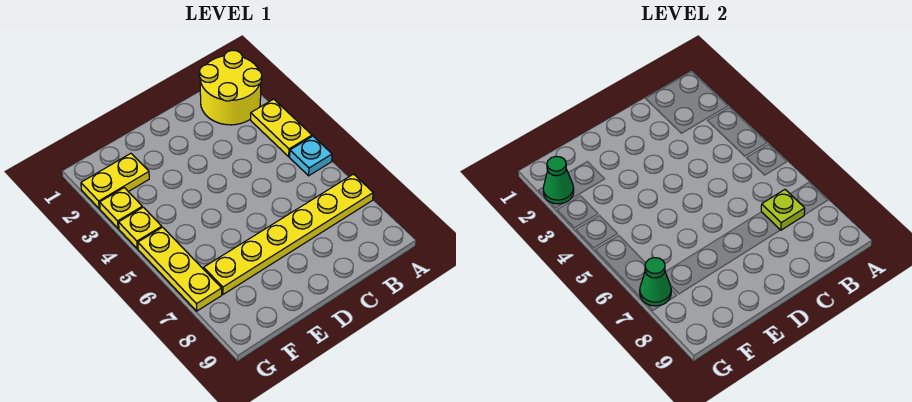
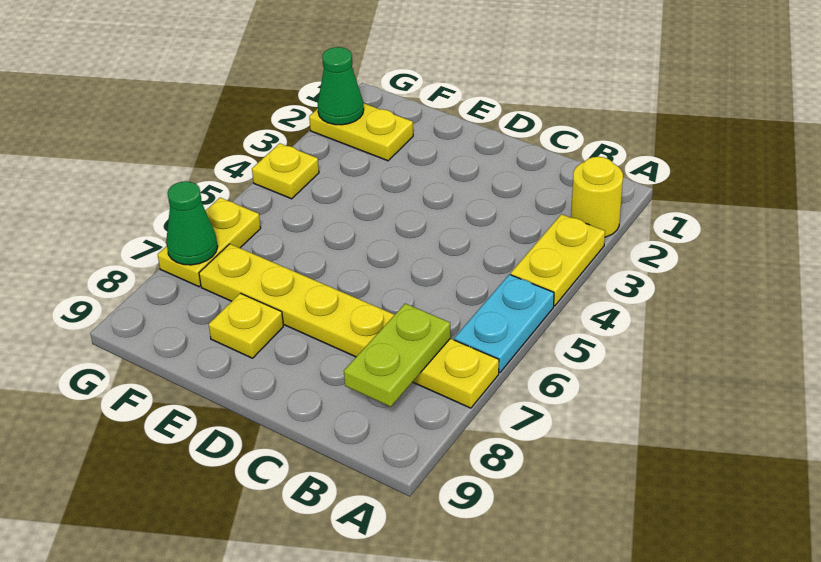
yellow round brick A1:B2 level 1 -> yellow round brick A2 level 1
cyan plate A5 level 1 -> cyan plate A5:A6 level 1
lime plate B7 level 2 -> lime plate B7:B8 level 2
yellow plate G3 level 1 -> yellow plate E8 level 1
yellow plate G5:G7 level 1 -> yellow plate G6:G7 level 1

